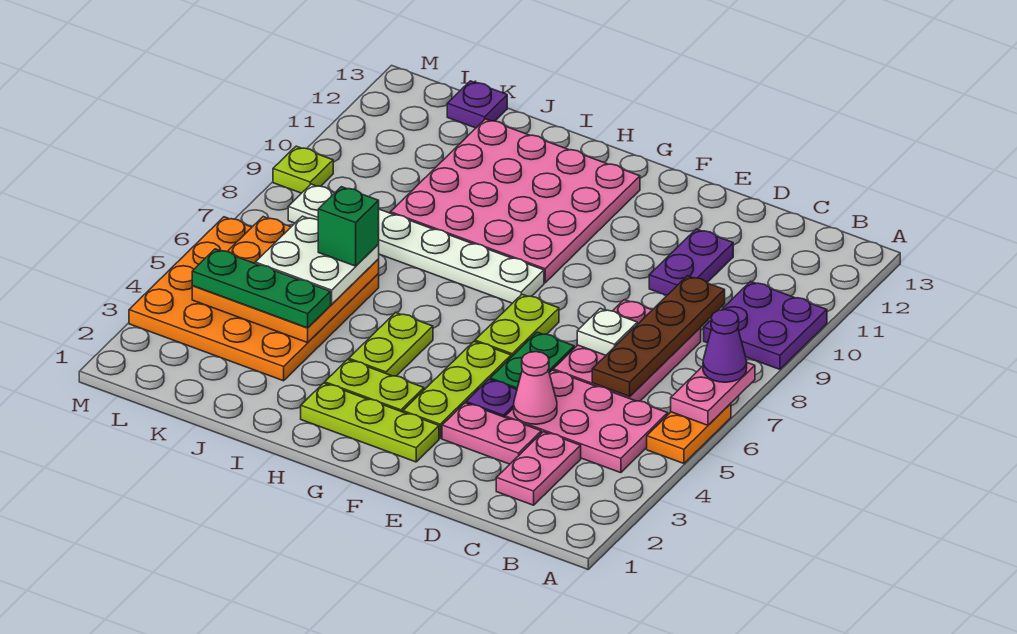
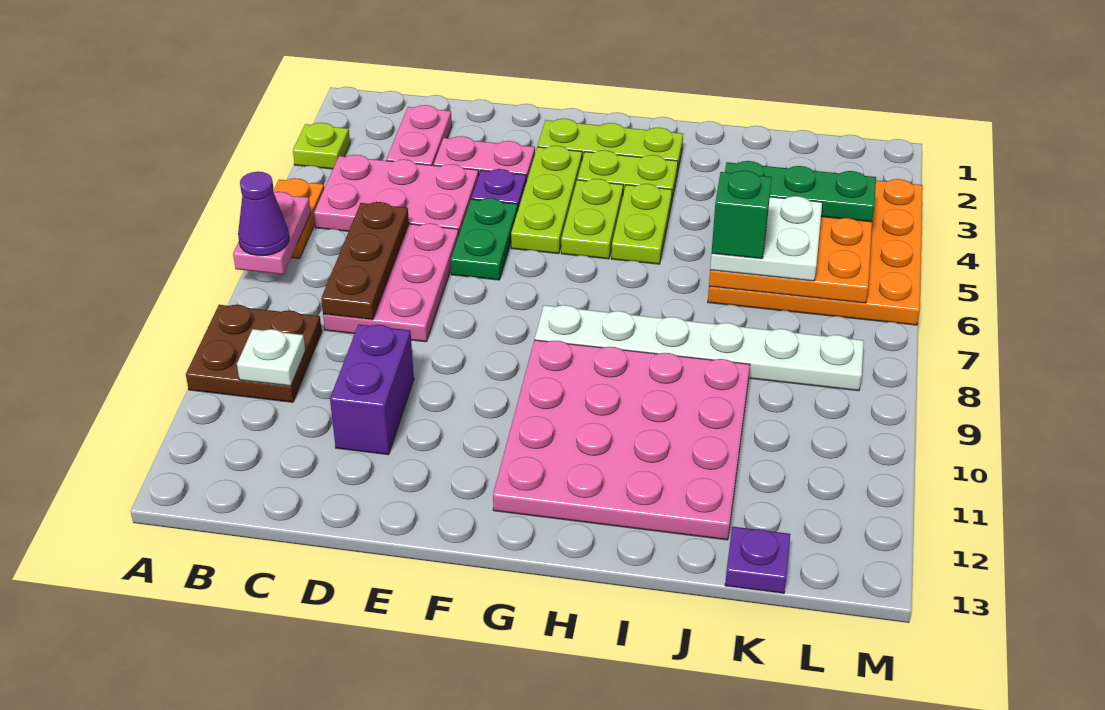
purple plate A9:B10 level 1 -> brown plate A9:B10 level 1
brown plate C6:C9 level 2 -> brown plate C6:C8 level 2
pink cone D4 level 2 -> none
white plate D7 level 2 -> white plate B10 level 2
purple plate D10:D11 level 1 -> purple brick D10:D11 level 1
lime plate F6:F7 level 1 -> lime plate G4:G5 level 1
lime plate M9 level 1 -> lime plate A3 level 1

